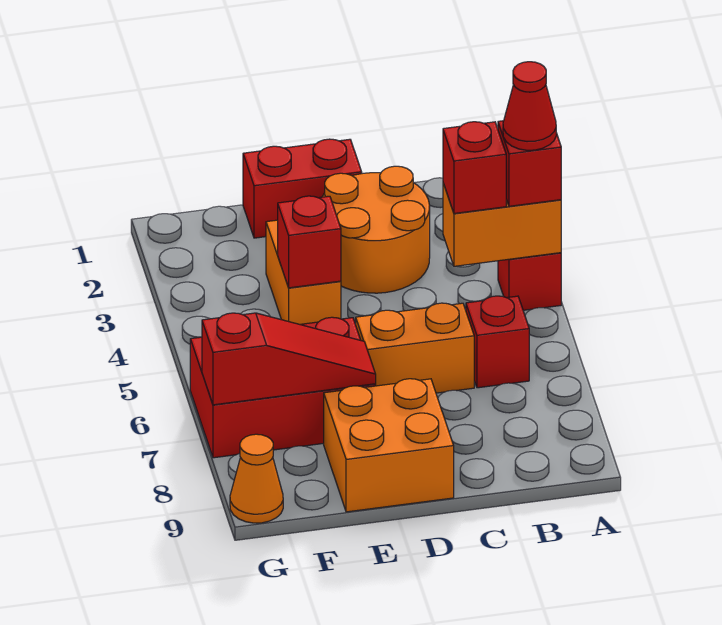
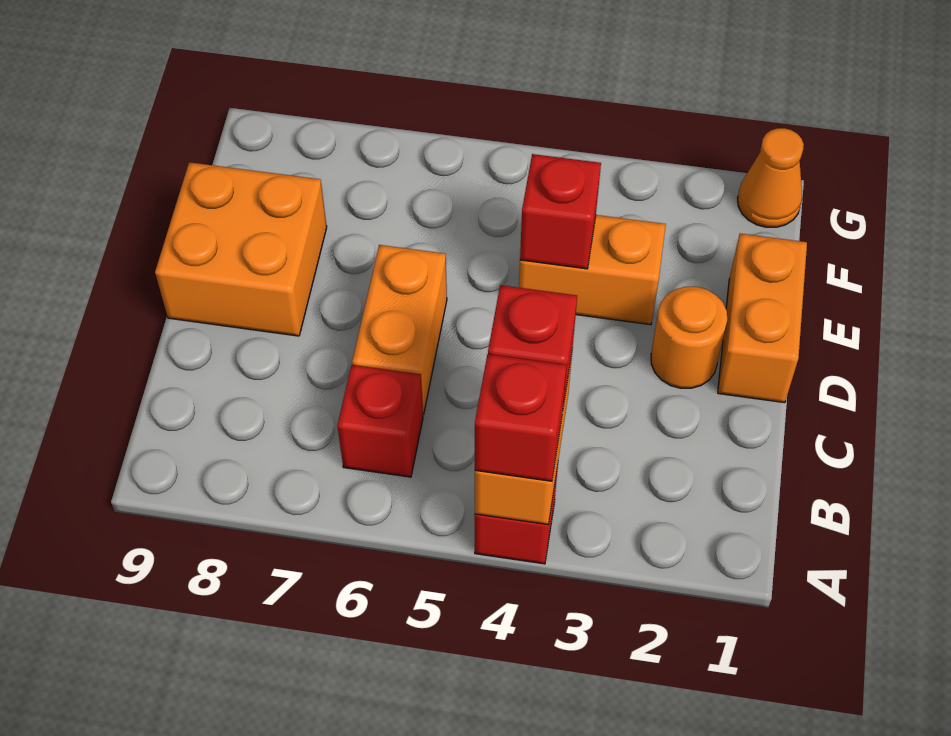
red cone A4 level 4 -> none
orange round brick C2:D3 level 1 -> orange round brick D2 level 1
red brick D1:E1 level 1 -> orange brick D1:E1 level 1
red brick E6:G7 level 1 -> none
red slope E7:G7 level 2 top G -> none
orange cone G9 level 1 -> orange cone G1 level 1

